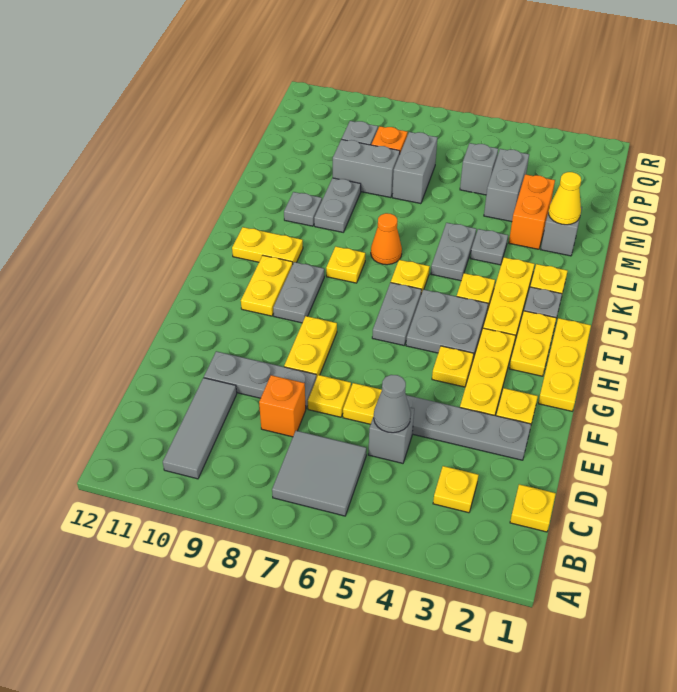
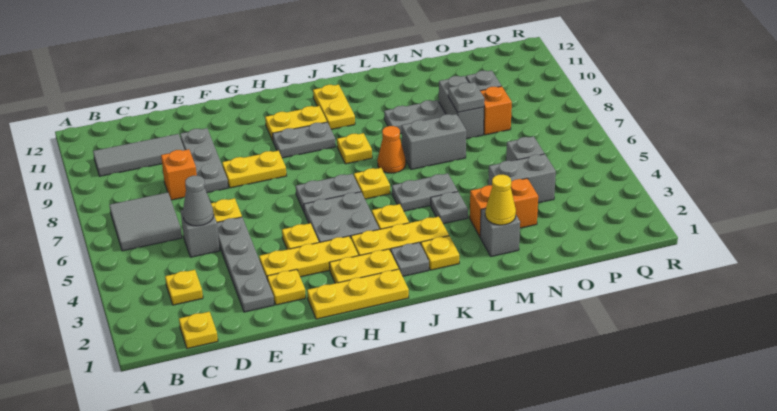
yellow plate E7 level 1 -> none
grey plate L10 level 1 -> grey plate N8 level 2
grey brick N7:O7 level 1 -> grey brick L7:M7 level 1

